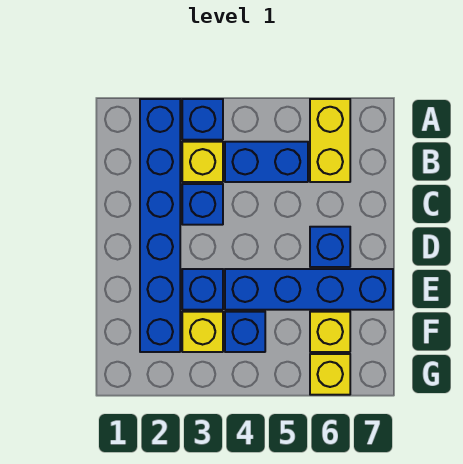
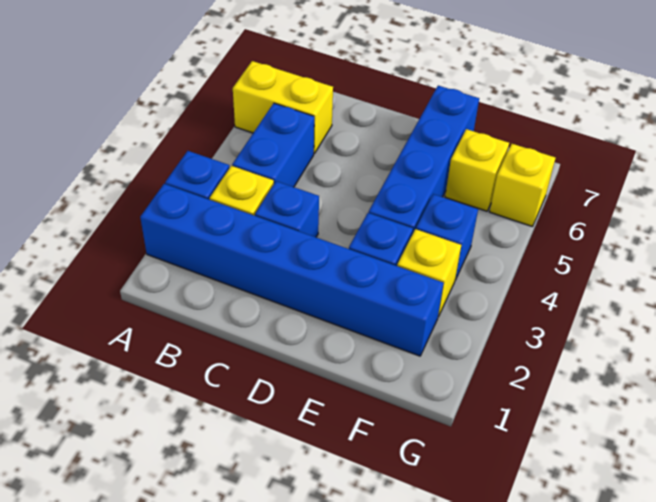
blue brick D6 level 1 -> none

